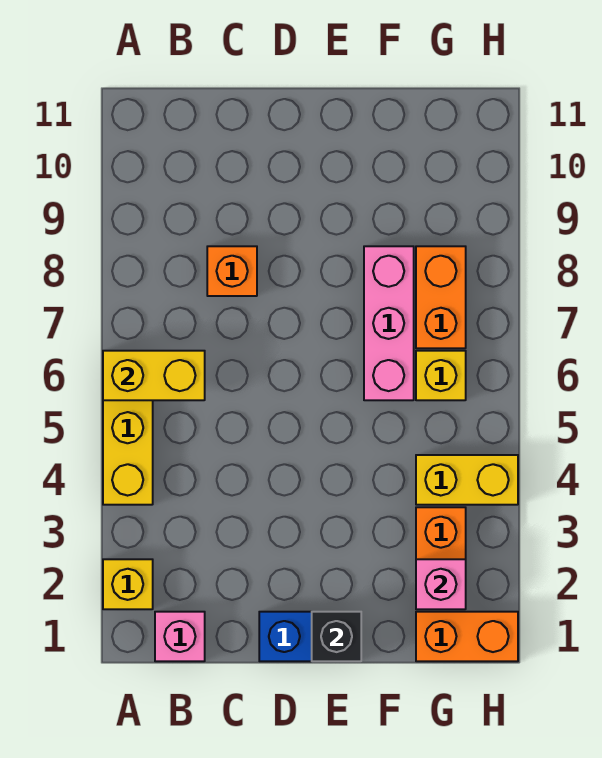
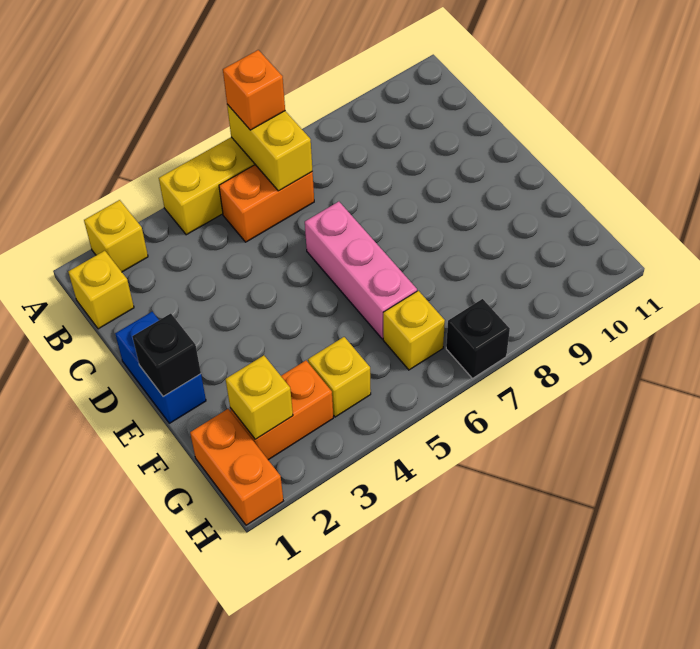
pink brick B1 level 1 -> yellow brick B1 level 1
orange brick C8 level 1 -> orange brick A6 level 3
pink brick F6:F8 level 1 -> pink brick D6:F6 level 1
pink brick G2 level 2 -> yellow brick G2 level 2
yellow brick G4:H4 level 1 -> yellow brick G4 level 1
orange brick G7:G8 level 1 -> orange brick B5:B6 level 1
none -> black brick H7 level 1

